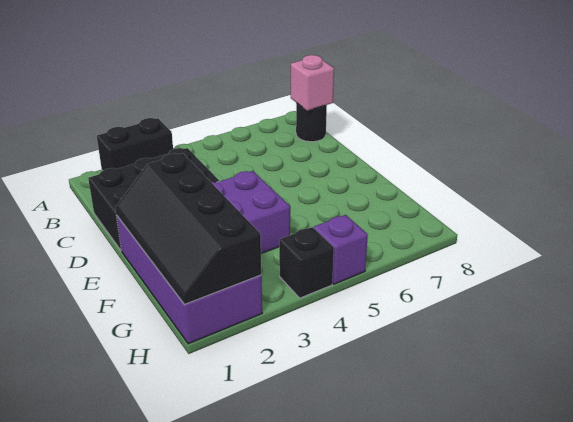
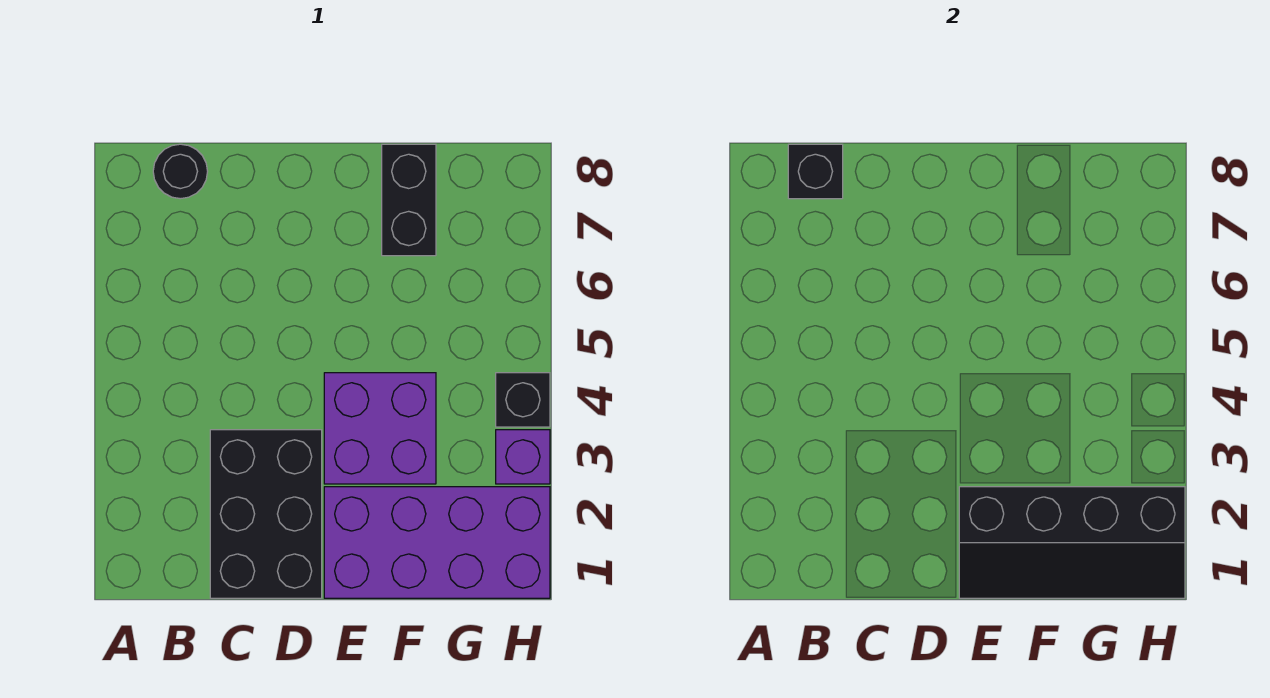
black brick A2:A3 level 1 -> black brick F7:F8 level 1
pink brick B8 level 2 -> black brick B8 level 2
purple brick H5 level 1 -> purple brick H3 level 1

